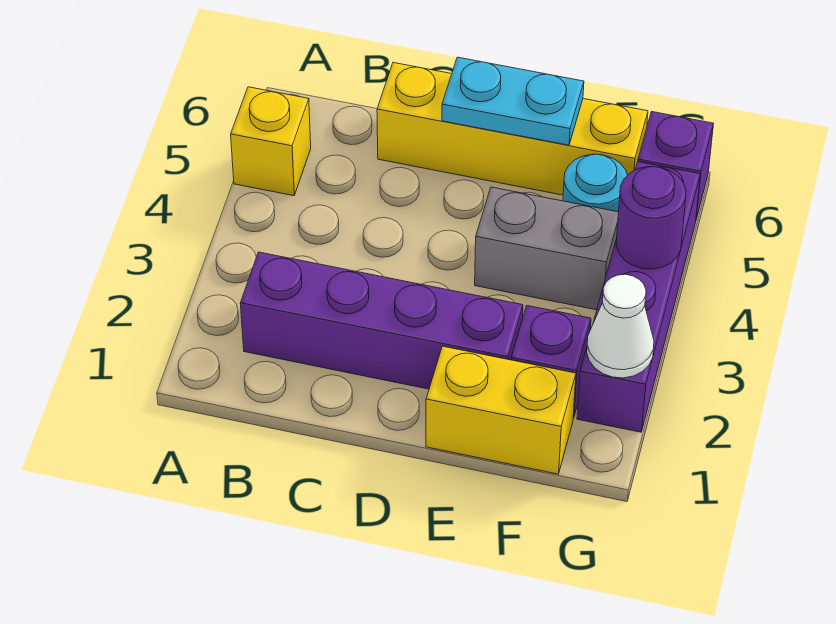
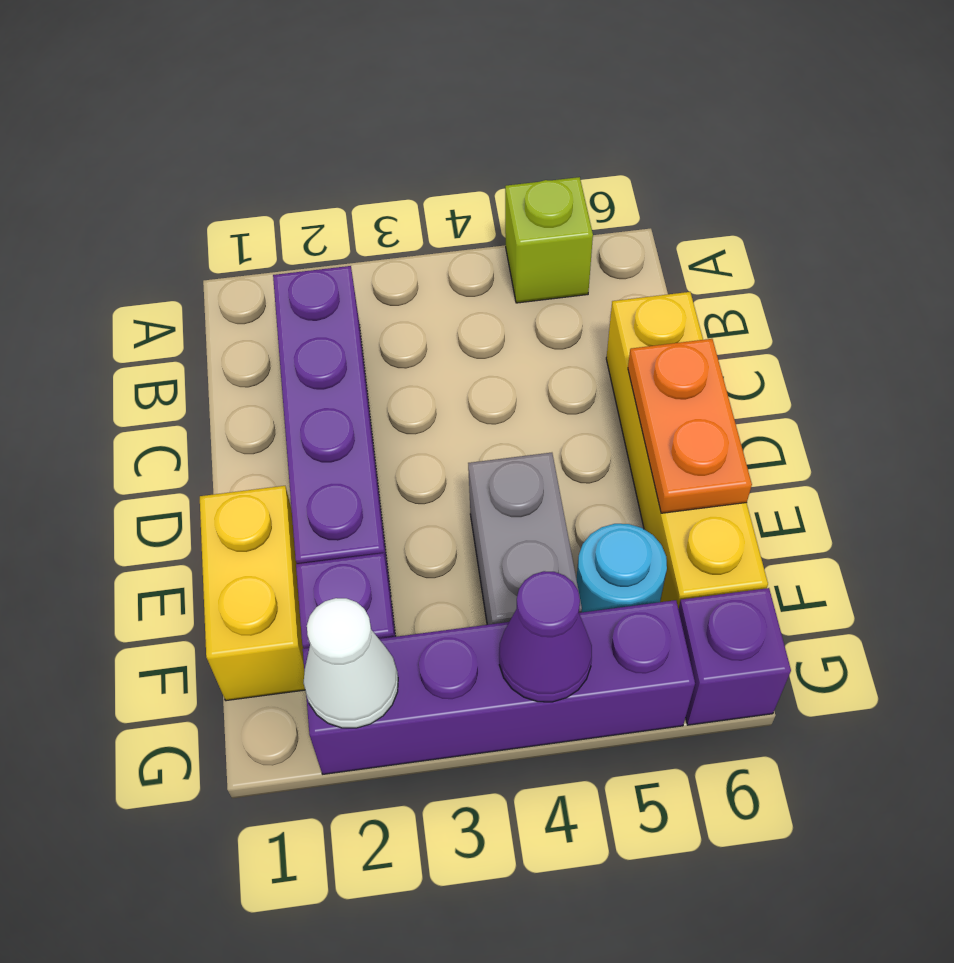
yellow brick A5 level 1 -> lime brick A5 level 1
cyan plate D6:E6 level 2 -> orange plate D6:E6 level 2
purple round brick G4 level 2 -> purple cone G4 level 2

